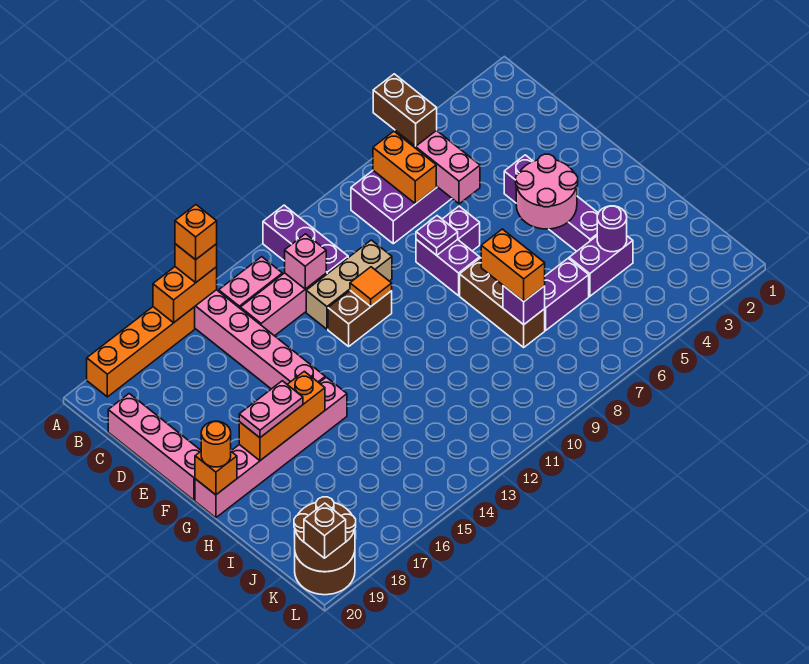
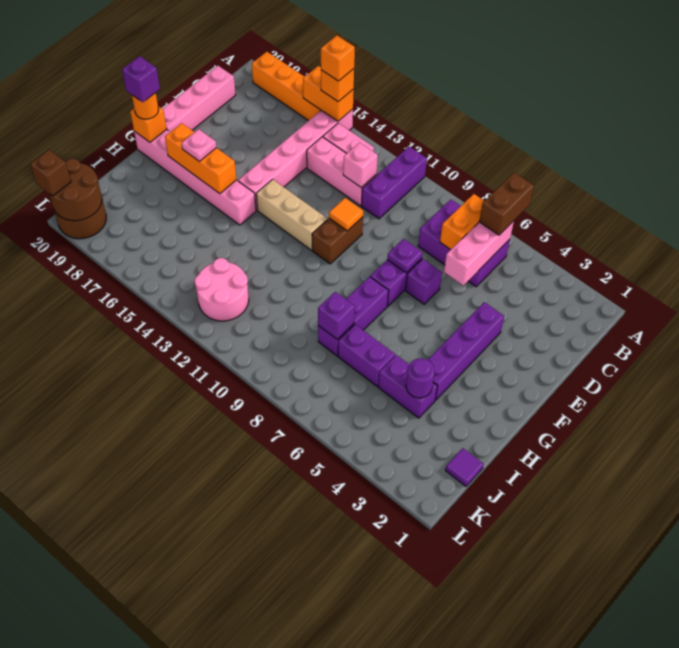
tan brick D10:D12 level 1 -> tan brick F12:F14 level 1
brown brick E11:E12 level 1 -> brown brick E11:F11 level 1
pink round brick F4:G5 level 2 -> pink round brick J12:K13 level 1
brown brick G8:I8 level 1 -> purple brick G8:I8 level 1
pink plate G17:G18 level 3 -> pink plate G17 level 3
none -> purple brick G20 level 4
orange brick H8:I8 level 3 -> none
none -> purple tile J1 level 1

